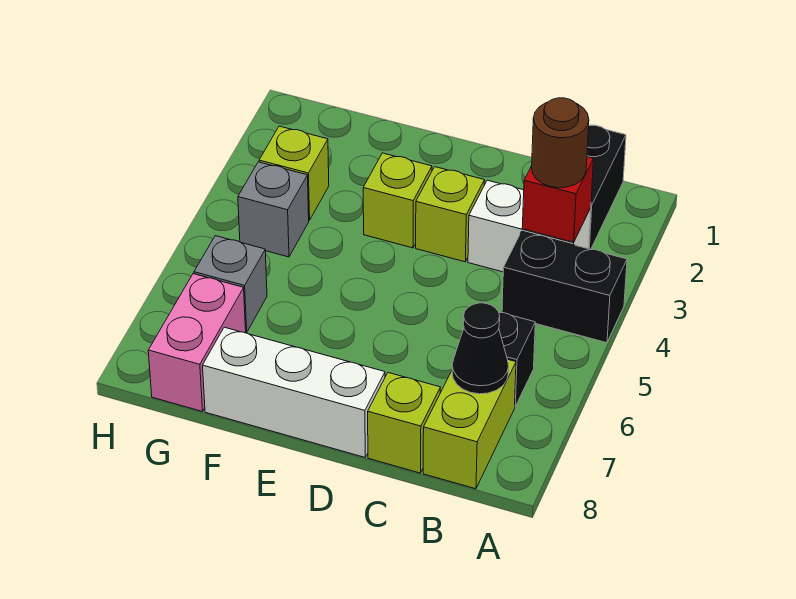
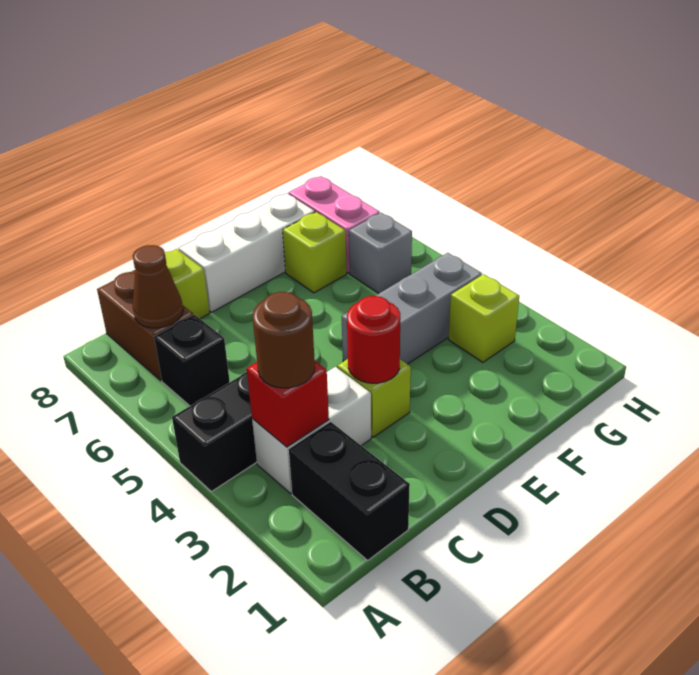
lime brick B7:B8 level 1 -> brown brick B7:B8 level 1
black cone B7 level 2 -> brown cone B7 level 2
none -> red round brick D3 level 2
lime brick E3 level 1 -> lime brick F7 level 1
grey brick G4 level 1 -> grey brick E4:G4 level 1

